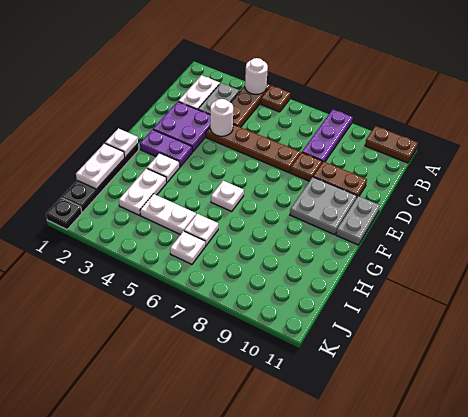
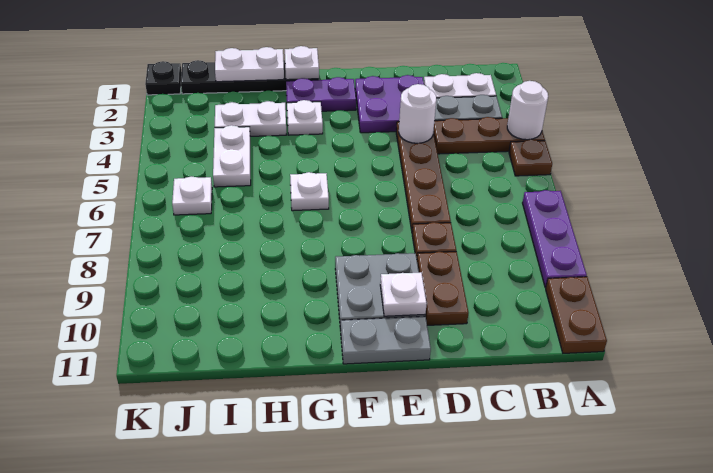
purple plate A8:C8 level 1 -> purple plate A7:A9 level 1
purple plate F2:F3 level 1 -> purple plate F2:G2 level 1
white plate I6 level 1 -> white plate E10 level 2

